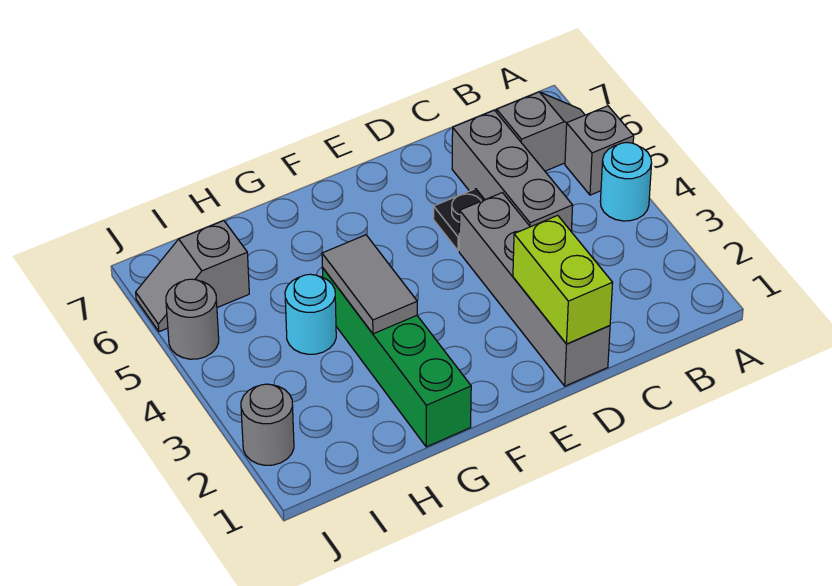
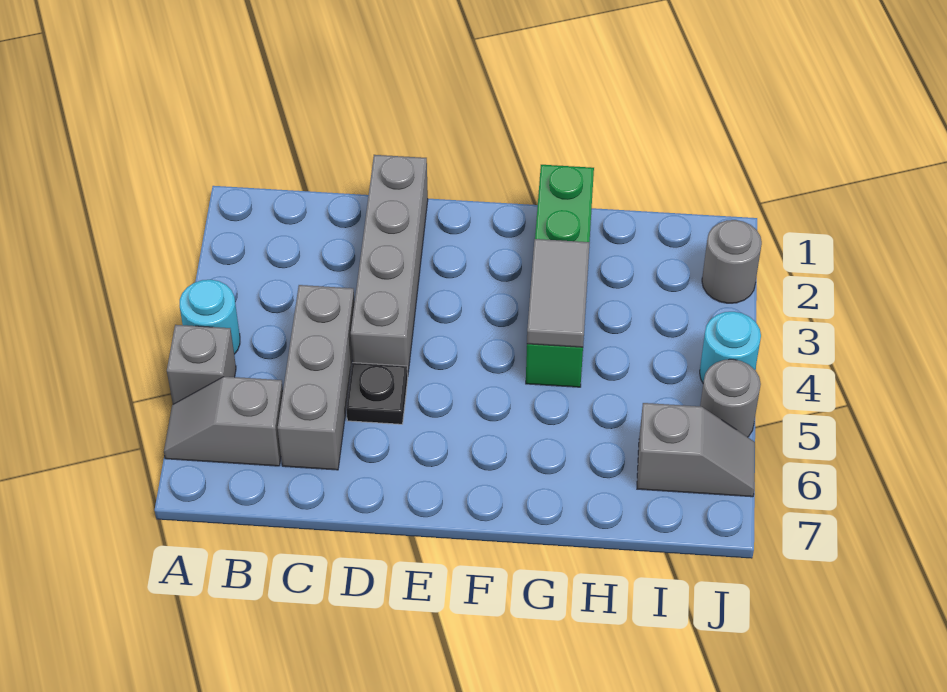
lime brick D1:D2 level 2 -> none
cyan round brick H4 level 1 -> cyan round brick J4 level 1

